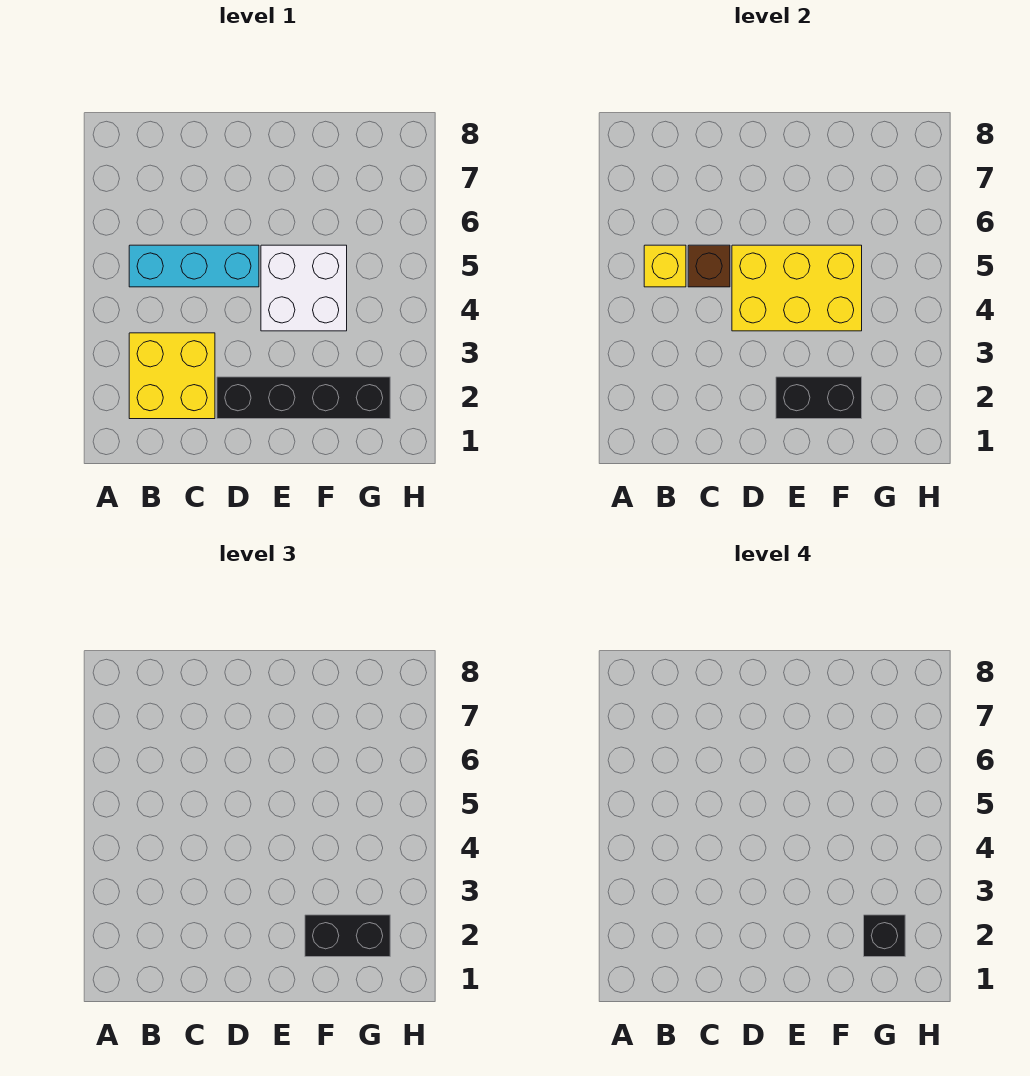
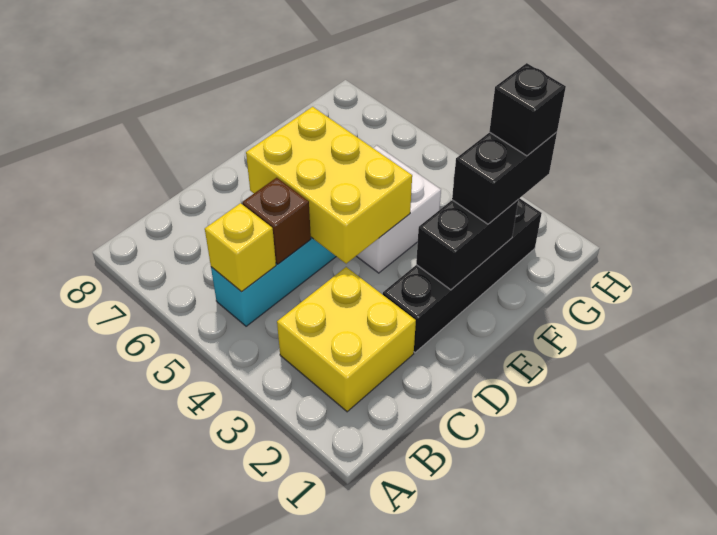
yellow brick D4:F5 level 2 -> yellow brick D4:E6 level 2

